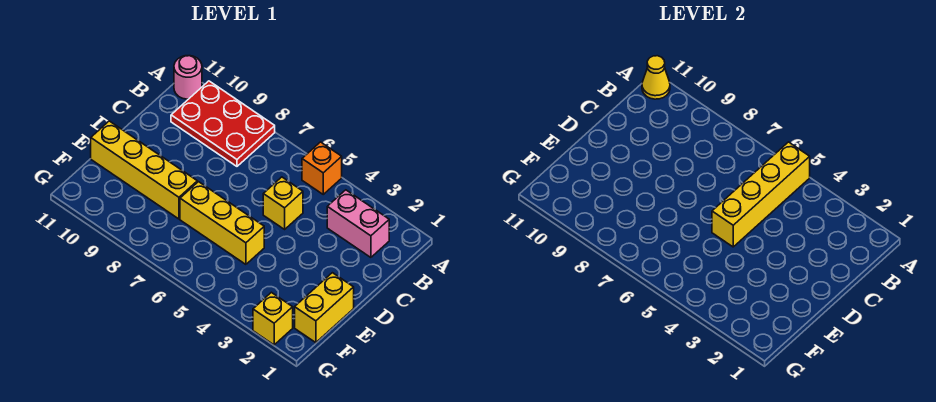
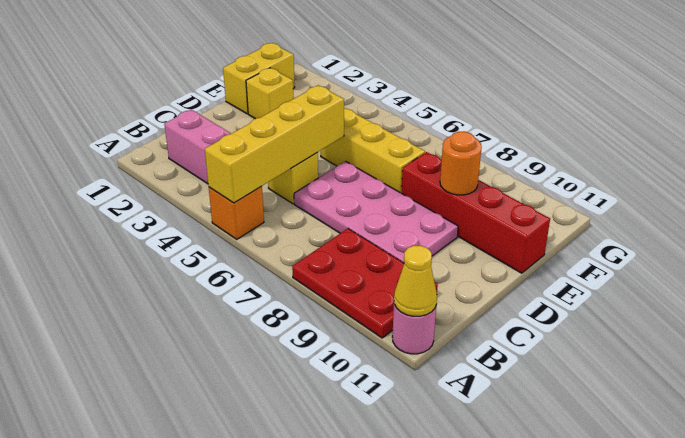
none -> pink plate C6:D9 level 1
yellow brick E8:E11 level 1 -> red brick E8:E11 level 1
none -> orange round brick E9 level 2
yellow brick G2 level 1 -> yellow brick E2 level 1

